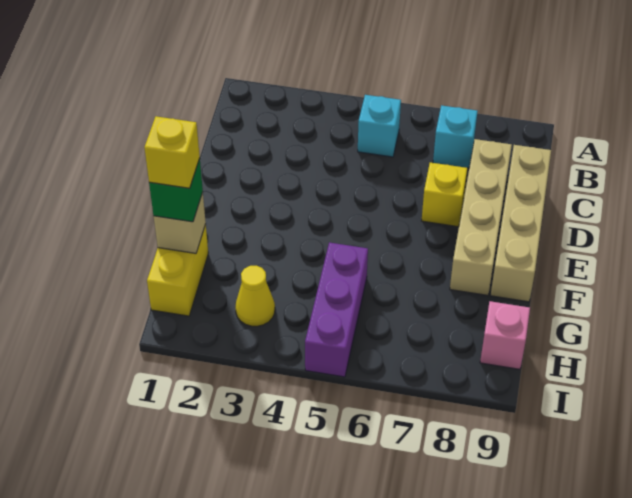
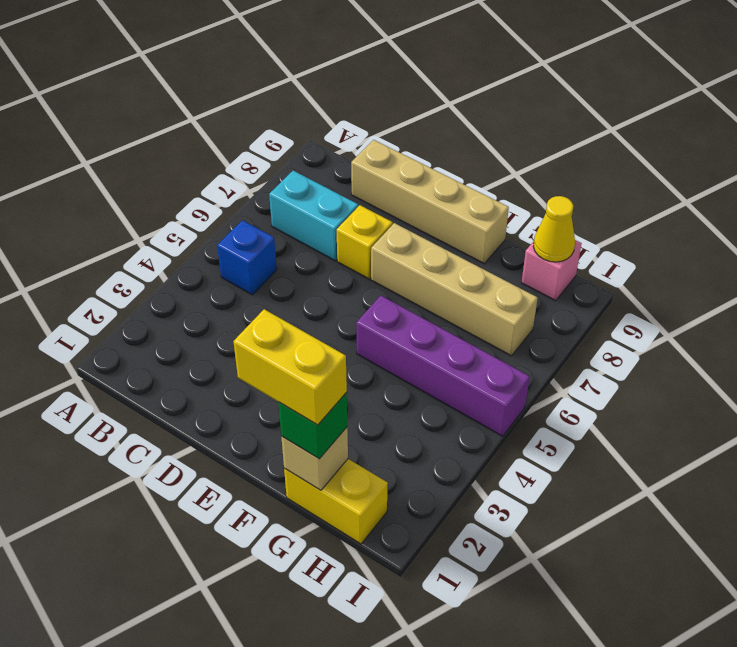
cyan brick B5 level 1 -> blue brick B5 level 1
cyan brick B7 level 1 -> cyan brick B7:C7 level 1
tan brick C8:F8 level 1 -> tan brick E7:H7 level 1
yellow brick G1 level 4 -> yellow brick F1:G1 level 4
purple brick G5:I5 level 1 -> purple brick F5:I5 level 1
yellow cone H3 level 1 -> yellow cone H9 level 2

